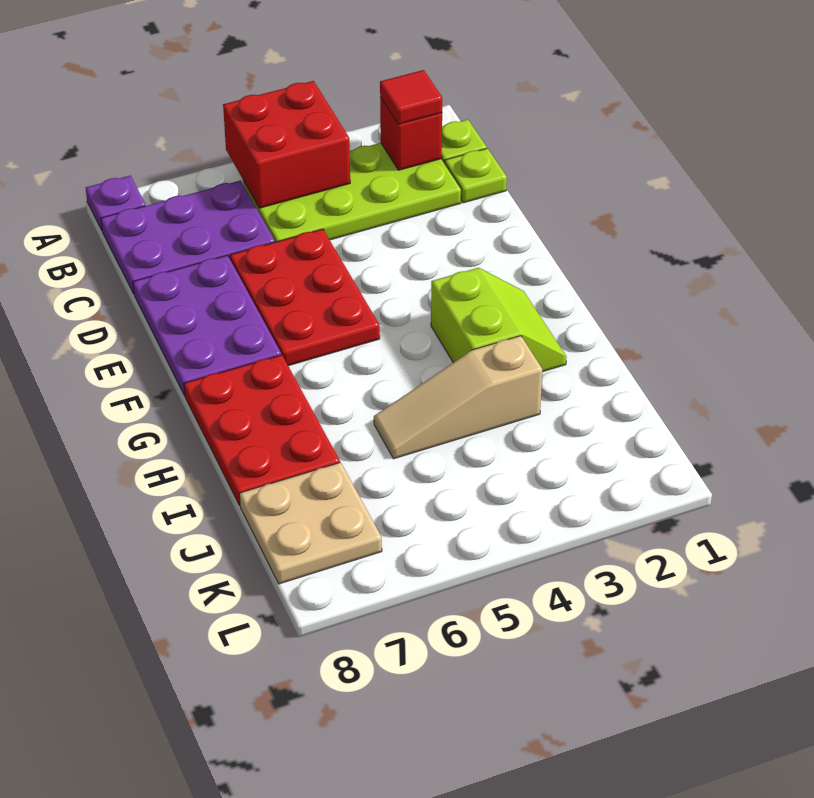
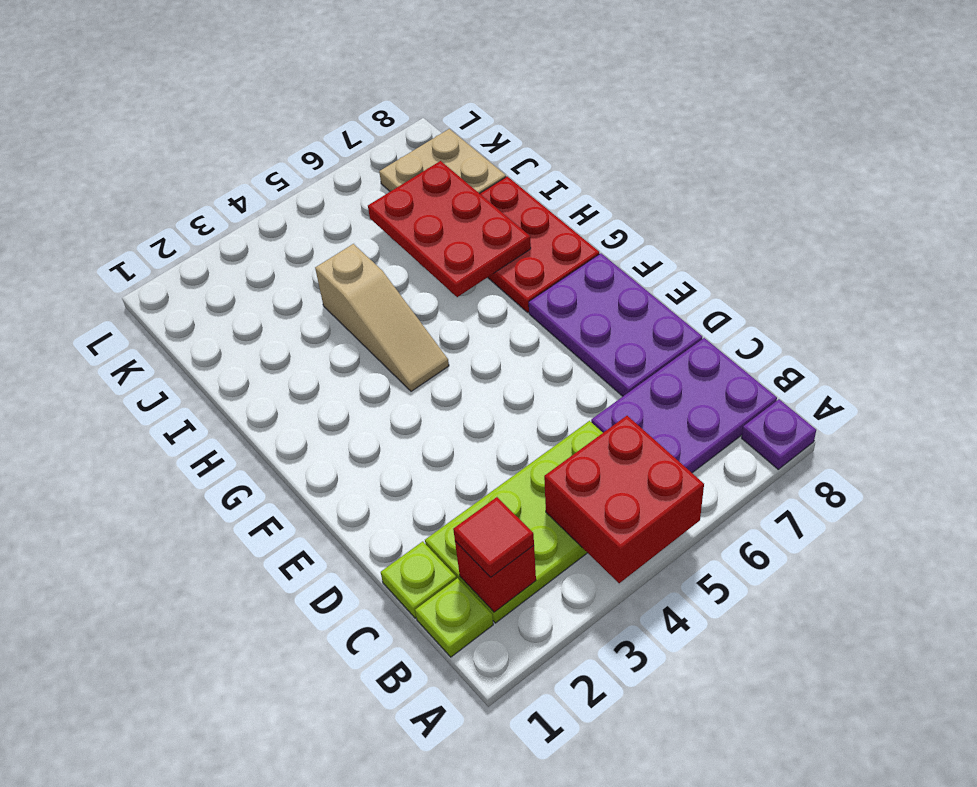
red plate D5:F6 level 1 -> red plate H6:J7 level 2
lime slope G2:H3 level 1 top 3 -> none
tan slope I3:I5 level 1 top 3 -> tan slope G4:I4 level 1 top I

